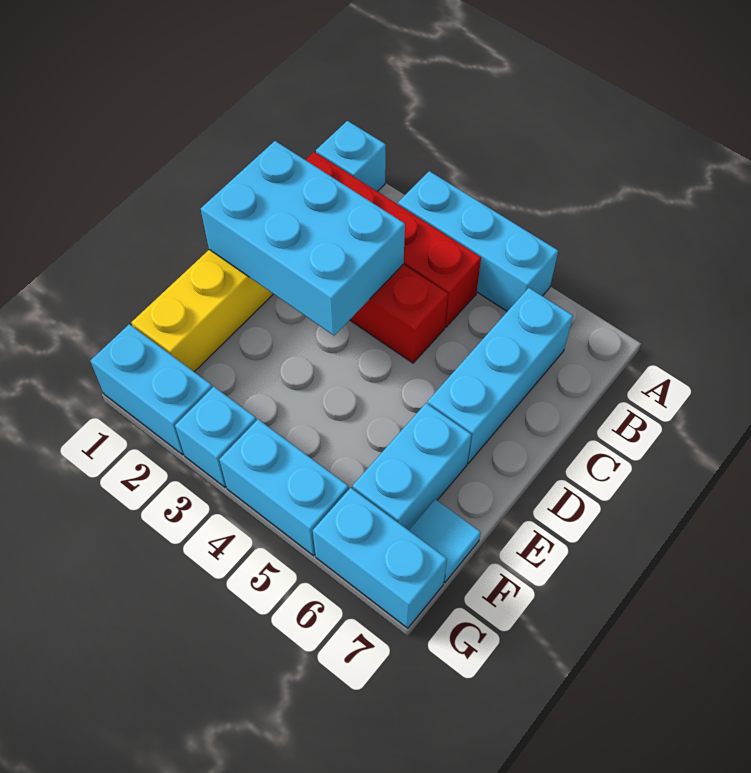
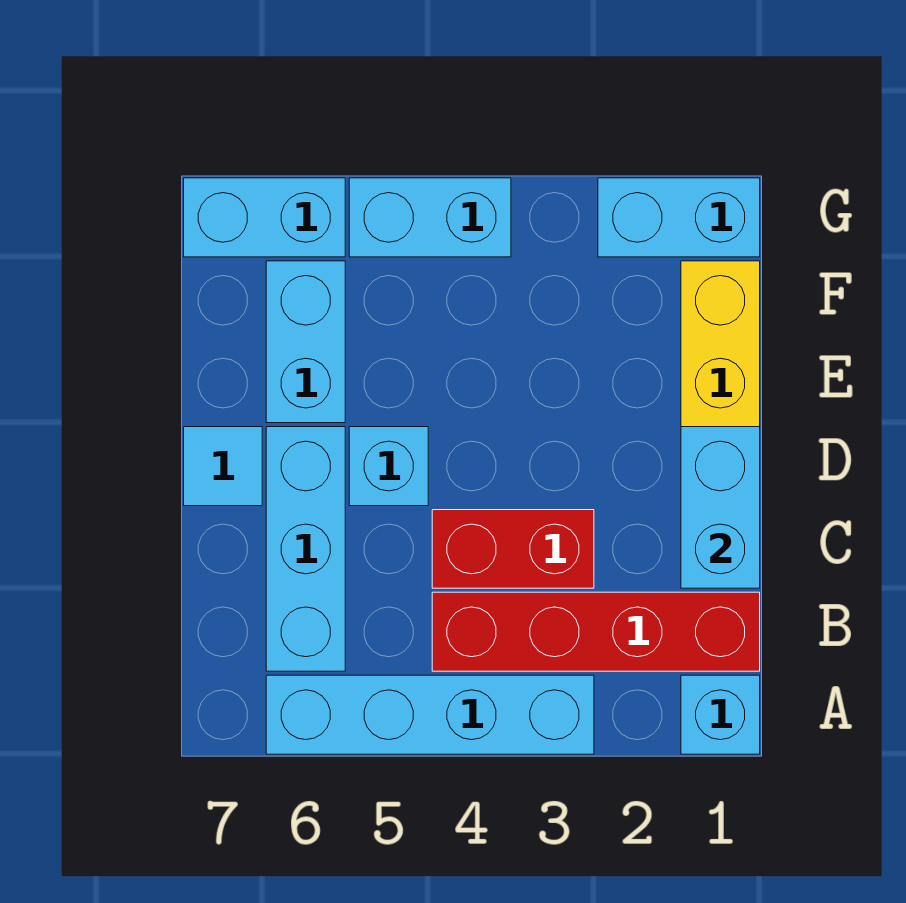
cyan brick A3:A5 level 1 -> cyan brick A3:A6 level 1
cyan brick C1:D3 level 2 -> cyan brick C1:D1 level 2
cyan tile F7 level 1 -> cyan tile D7 level 1
cyan brick G3 level 1 -> cyan brick D5 level 1

